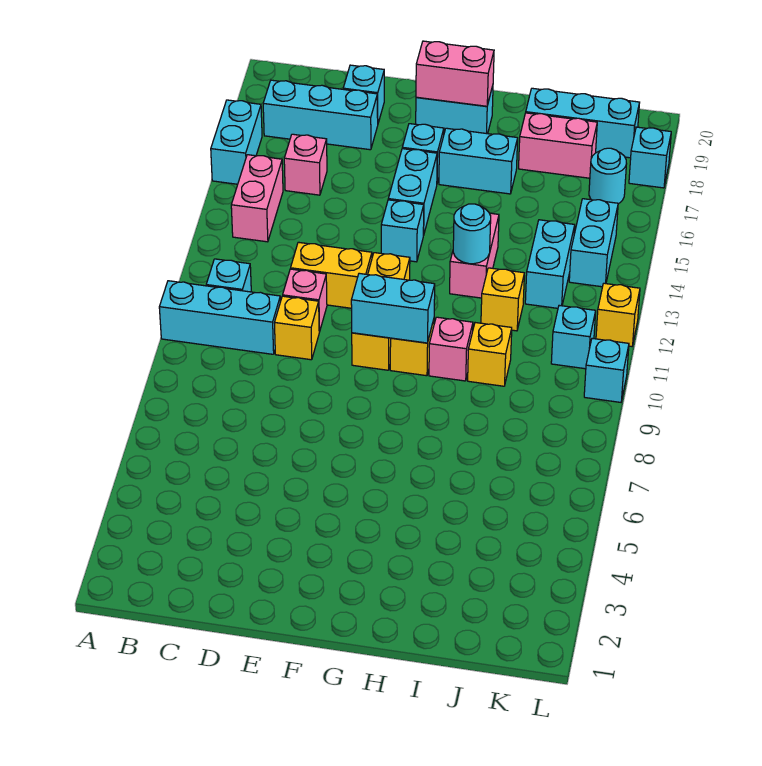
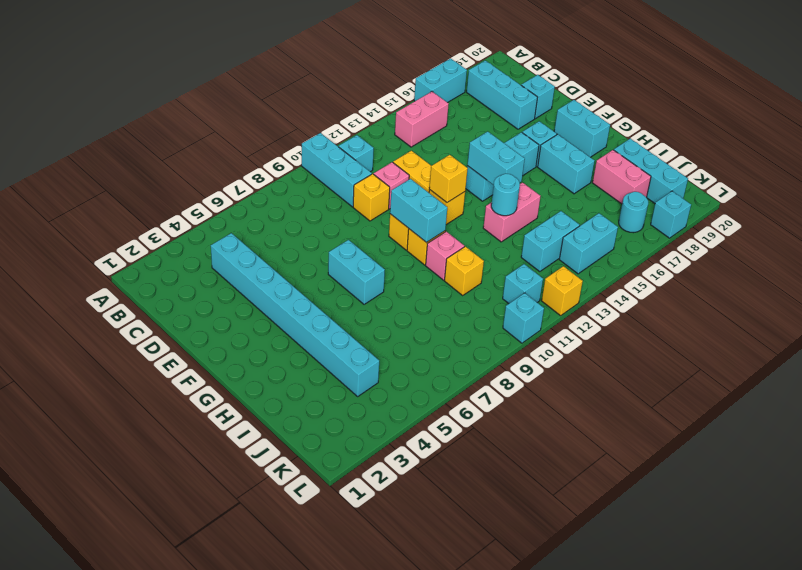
none -> cyan brick C4:J4 level 1
pink brick C16 level 1 -> none
none -> cyan brick F7:G7 level 1
none -> cyan brick F14:G14 level 2
pink brick F19:G19 level 2 -> none
yellow brick I12 level 1 -> yellow brick F12 level 2

